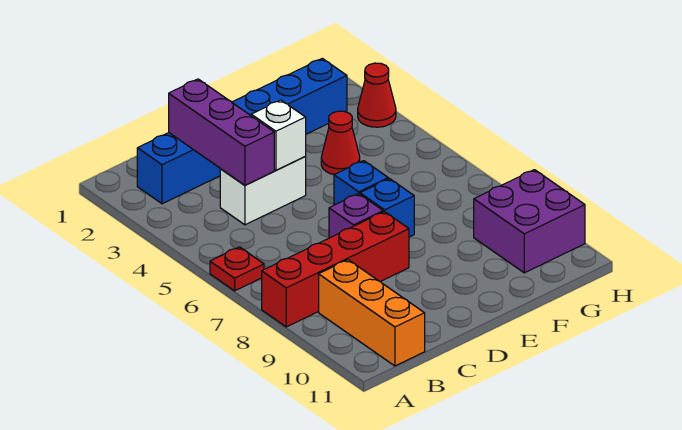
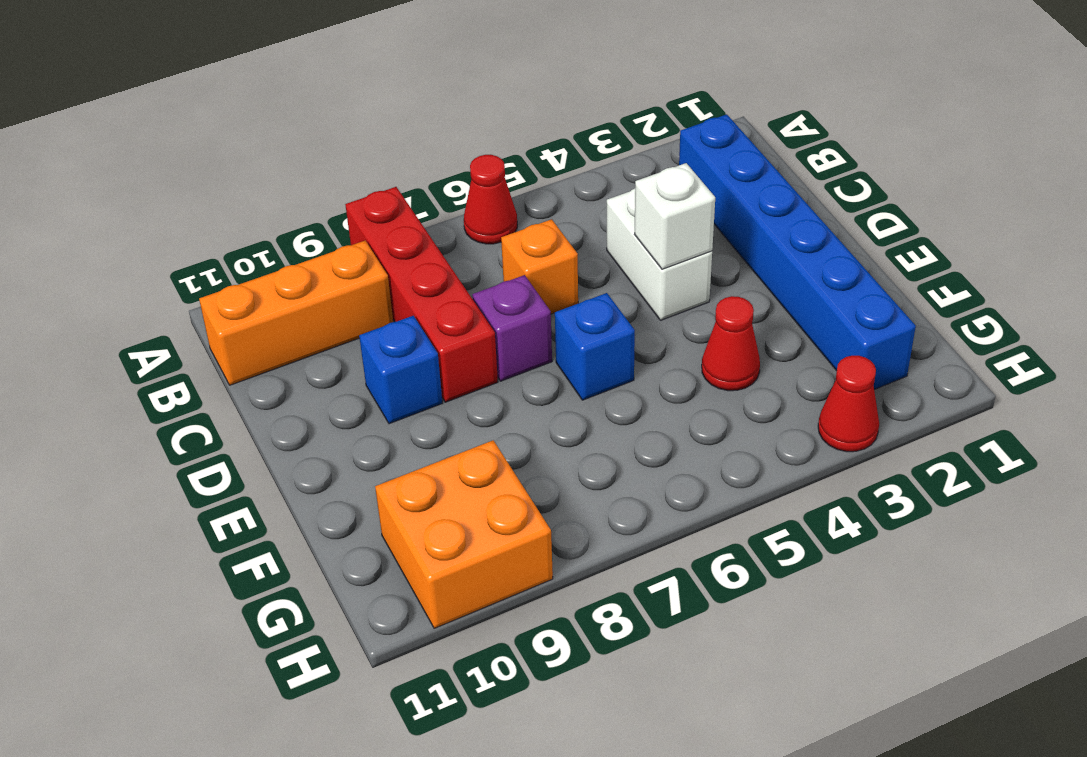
red plate A6 level 1 -> red cone A6 level 1
purple brick C2:C4 level 2 -> none
none -> orange brick C6 level 1
blue brick E7 level 1 -> blue brick D9 level 1
purple brick G9:H10 level 1 -> orange brick G9:H10 level 1

